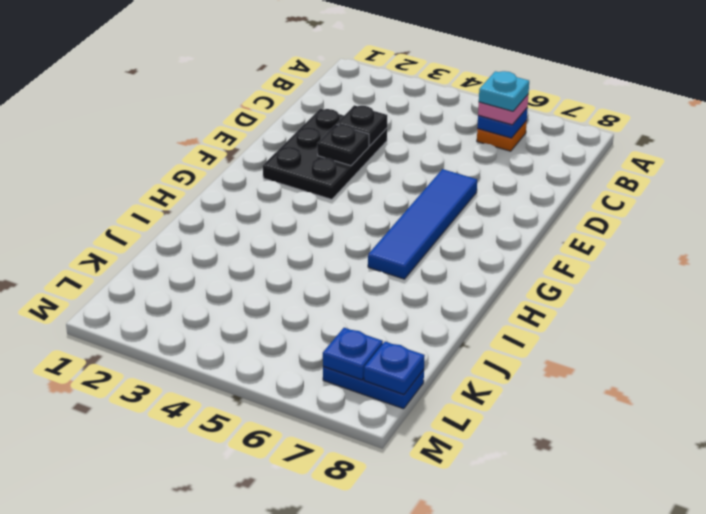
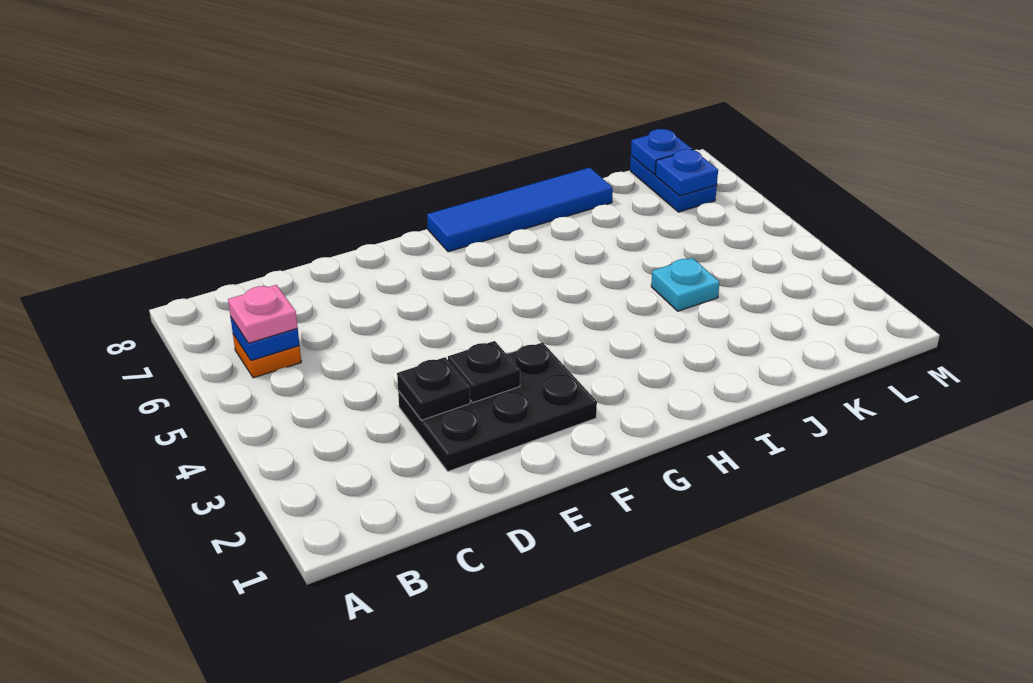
cyan plate B6 level 4 -> cyan plate J4 level 1
blue tile E6:H6 level 1 -> blue tile G8:J8 level 1

